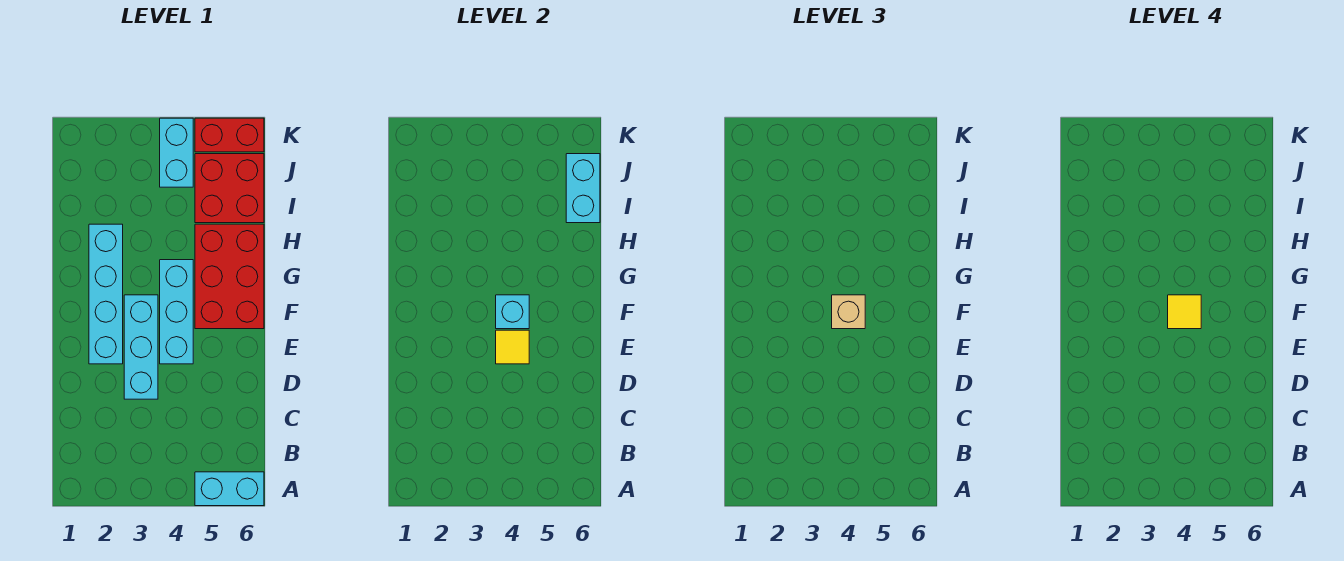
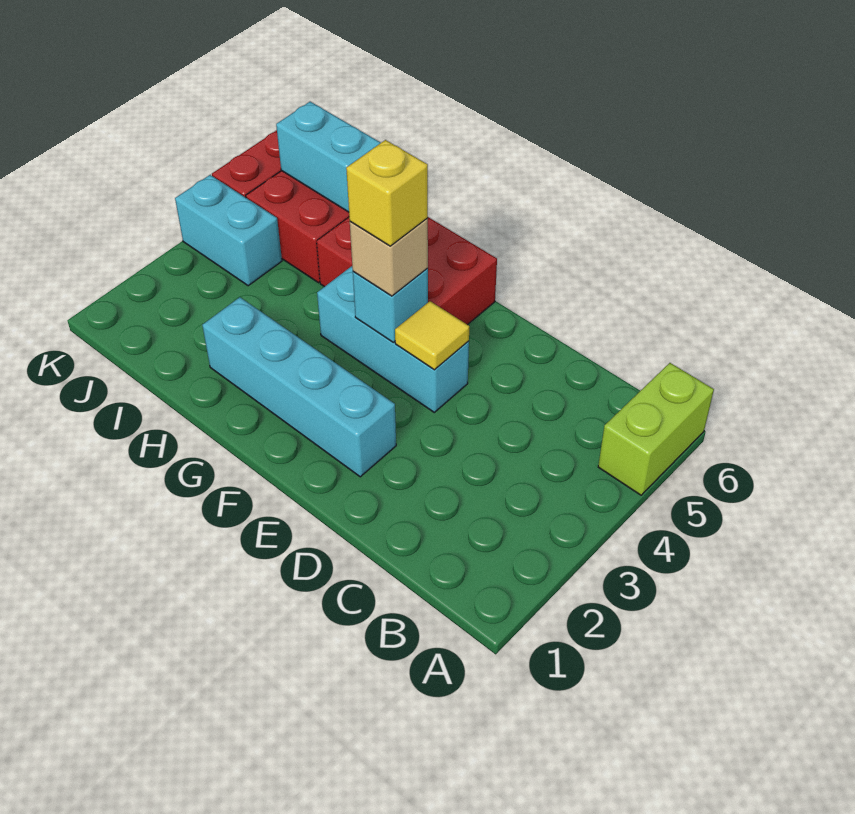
cyan brick A5:A6 level 1 -> lime brick A5:A6 level 1
cyan brick D3:F3 level 1 -> none
yellow tile F4 level 4 -> yellow brick F4 level 4

